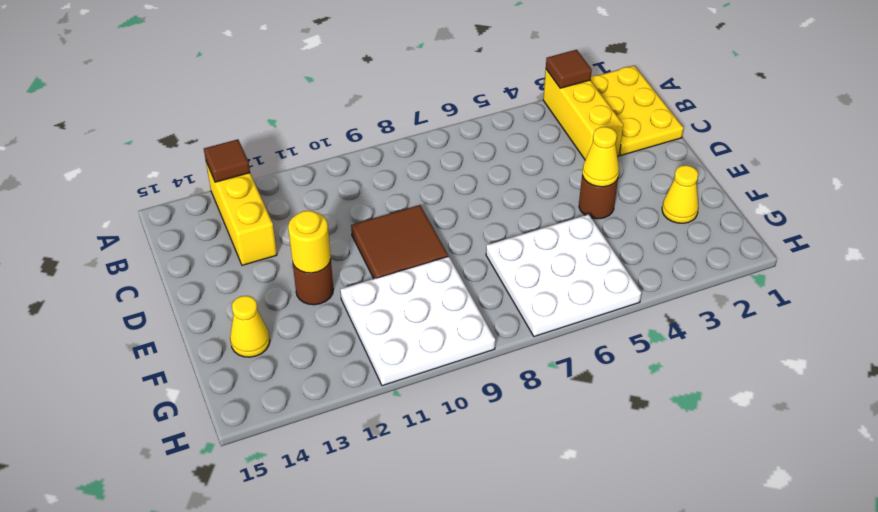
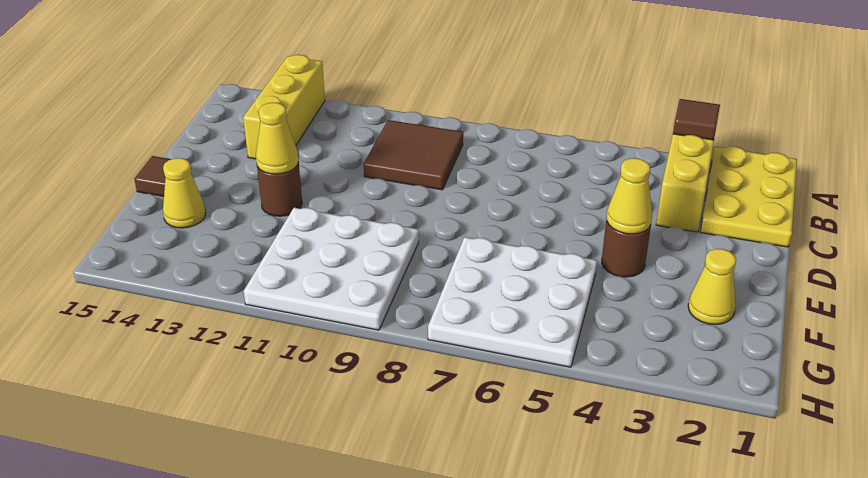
brown tile A13 level 2 -> brown tile E15 level 1
brown tile D9:E10 level 1 -> brown tile B9:C10 level 1
yellow round brick E12 level 2 -> yellow cone E12 level 2

